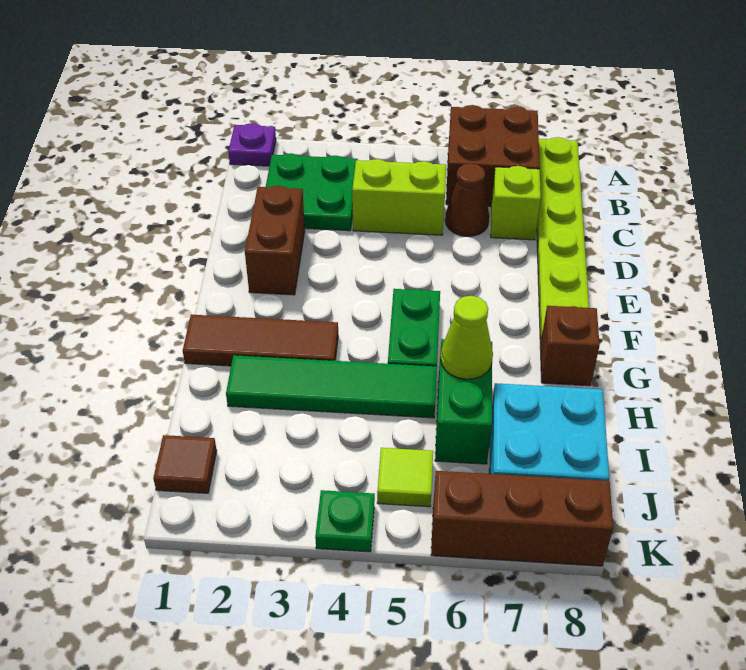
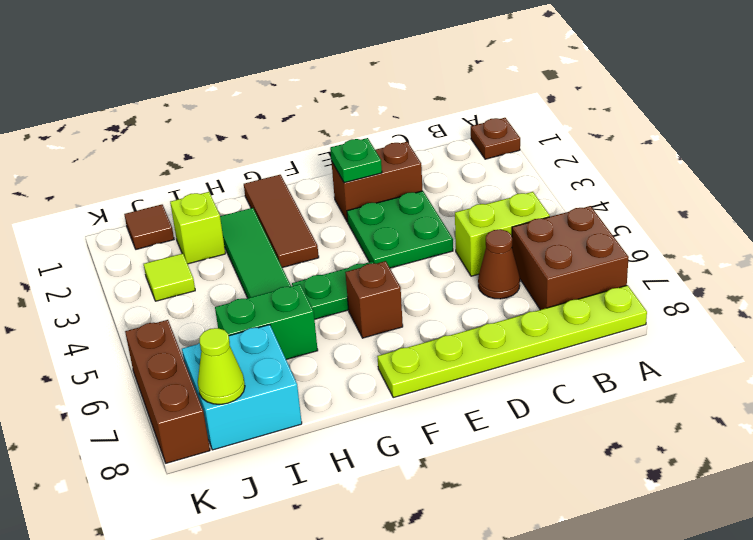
purple plate A1 level 1 -> brown plate A1 level 1
green plate B2:C3 level 1 -> green plate D3:E4 level 1
lime brick C4:C5 level 1 -> lime brick B5:C5 level 1
lime brick C7 level 1 -> lime brick I2 level 1
brown brick G8 level 1 -> brown brick F6 level 1
lime cone H6 level 2 -> lime cone J8 level 2
lime tile J5 level 1 -> lime tile J3 level 1
green plate K4 level 1 -> green plate E2 level 2

